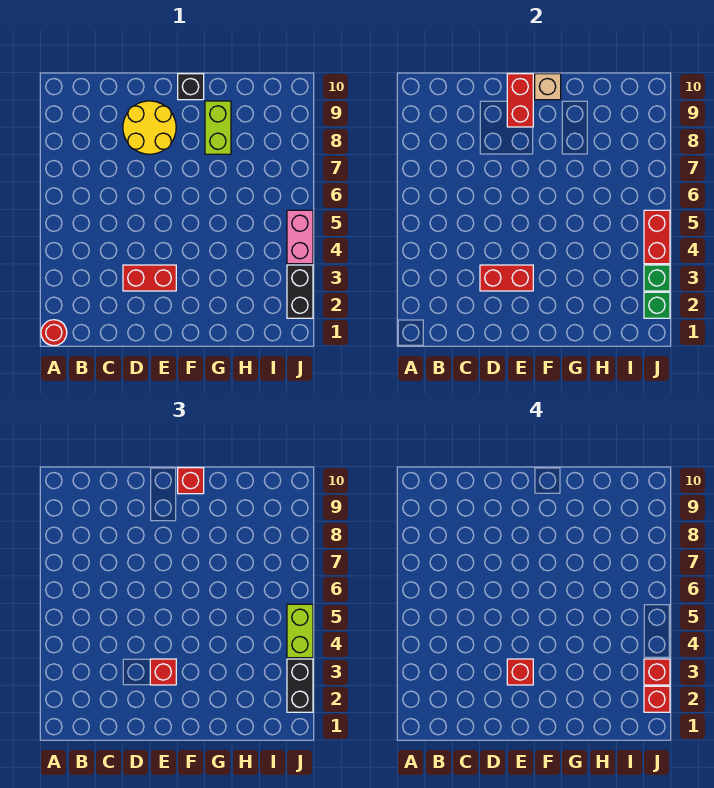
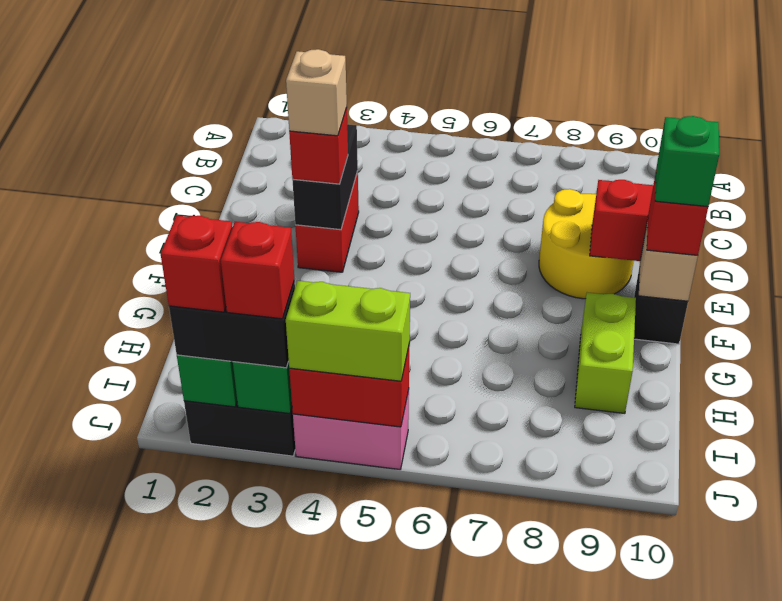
red round brick A1 level 1 -> none
red brick D3:E3 level 2 -> black brick D3:E3 level 2
red brick E3 level 4 -> tan brick E3 level 4
none -> green brick F10 level 4
lime brick G8:G9 level 1 -> lime brick G9:H9 level 1

